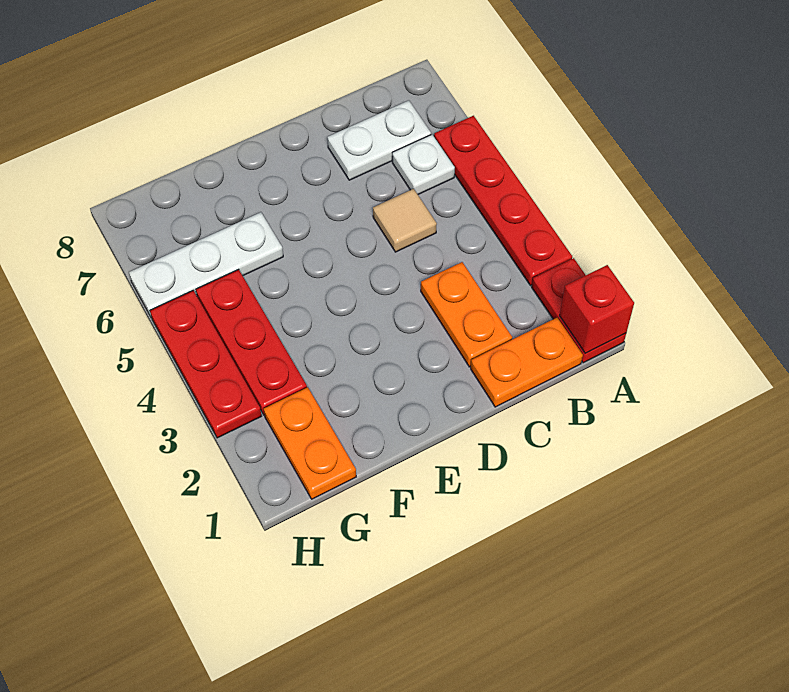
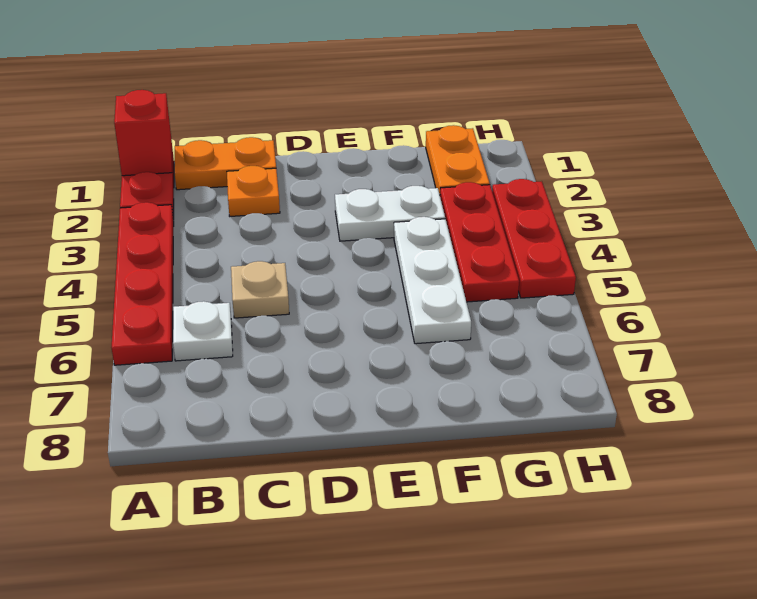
white plate B7:C7 level 1 -> white plate E3:F3 level 1
orange plate C2:C3 level 1 -> orange plate C2 level 1
tan tile C5 level 1 -> tan plate C5 level 1
white plate F6:H6 level 1 -> white plate F4:F6 level 1

